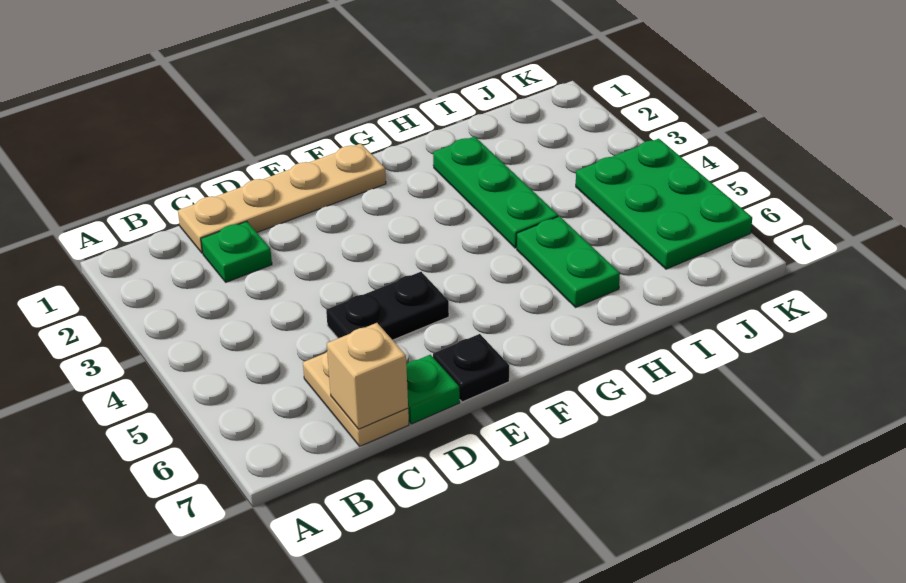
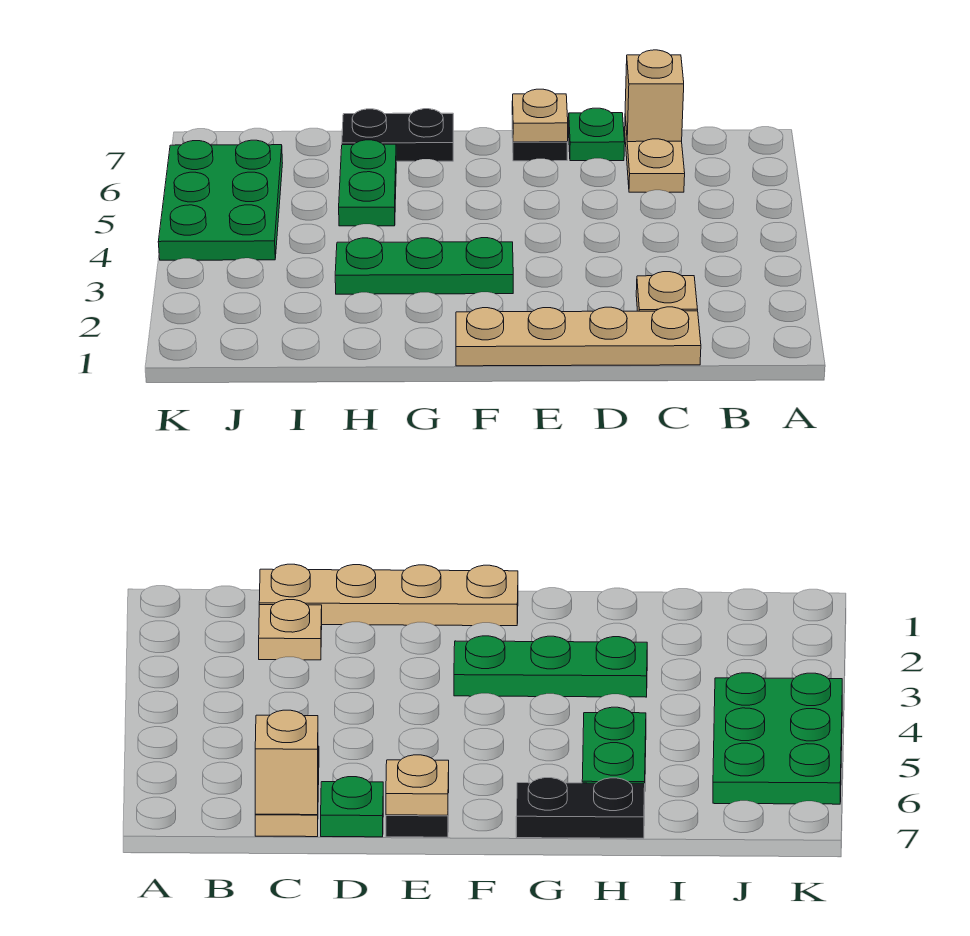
green plate C2 level 1 -> tan plate C2 level 1
black plate D5:E5 level 1 -> black plate G7:H7 level 1
none -> tan plate E7 level 2
green plate H2:H4 level 1 -> green plate F3:H3 level 1

